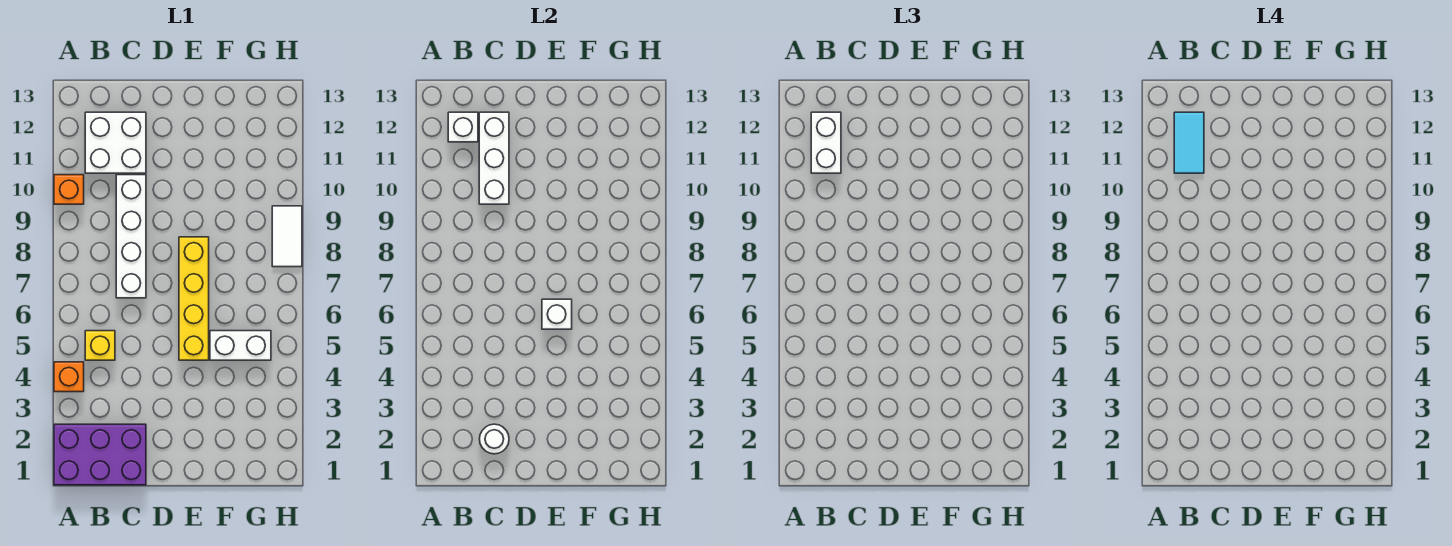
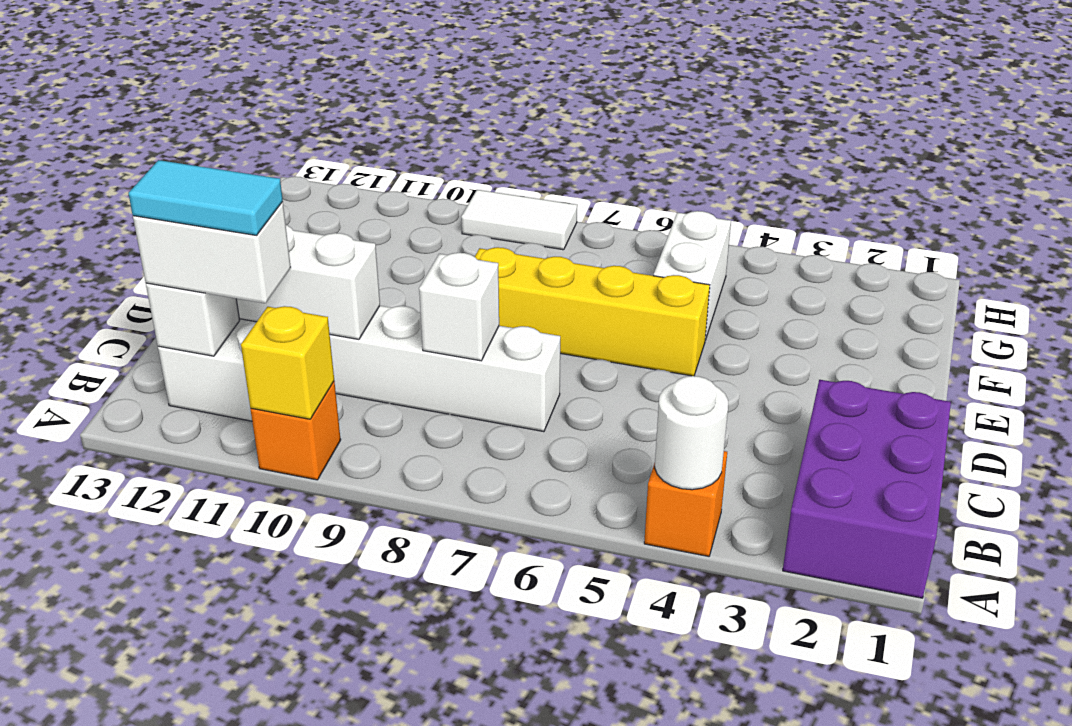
yellow brick B5 level 1 -> yellow brick A10 level 2
white round brick C2 level 2 -> white round brick A4 level 2
white brick E6 level 2 -> white brick C8 level 2

